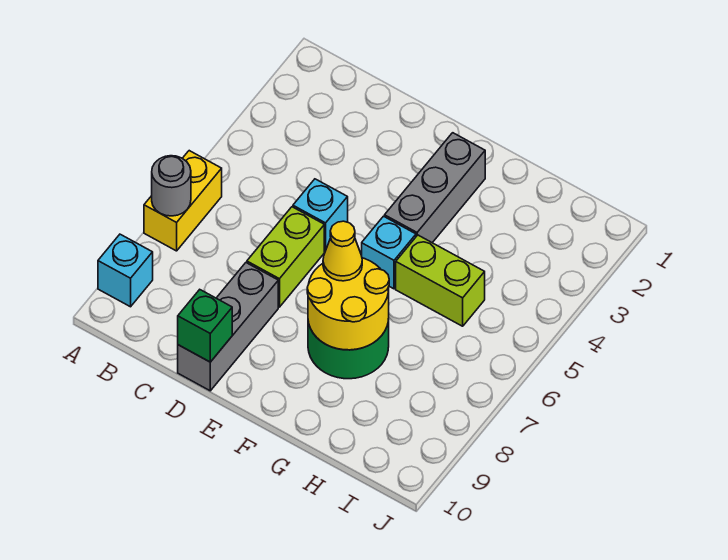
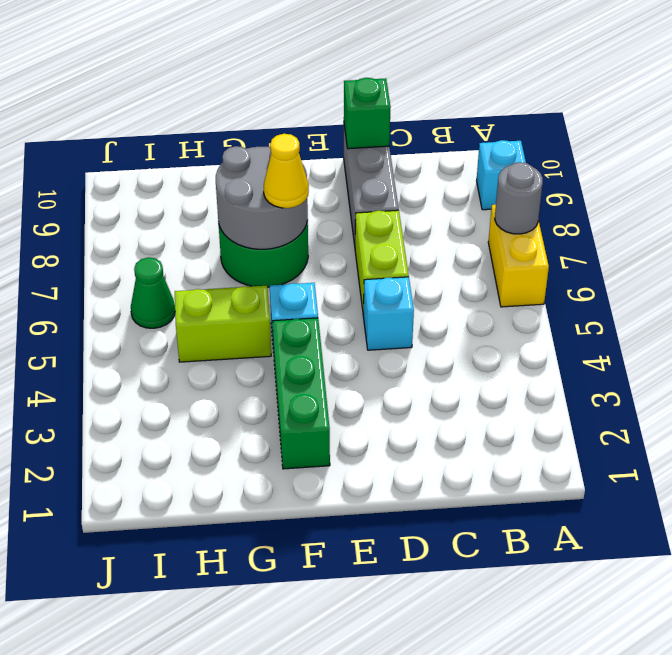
grey brick F2:F4 level 1 -> green brick F2:F4 level 1
yellow round brick F7:G8 level 2 -> grey round brick F7:G8 level 2
none -> green cone I6 level 1

